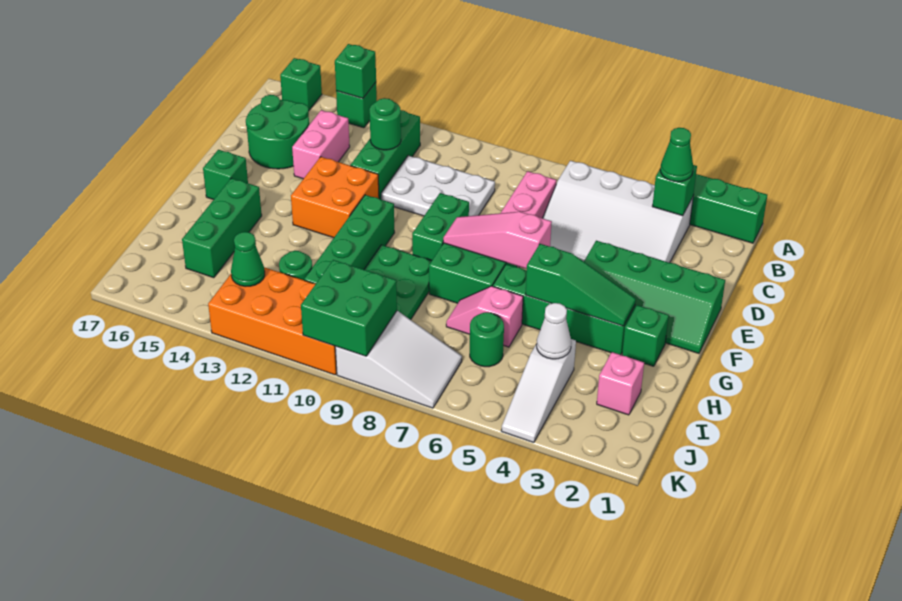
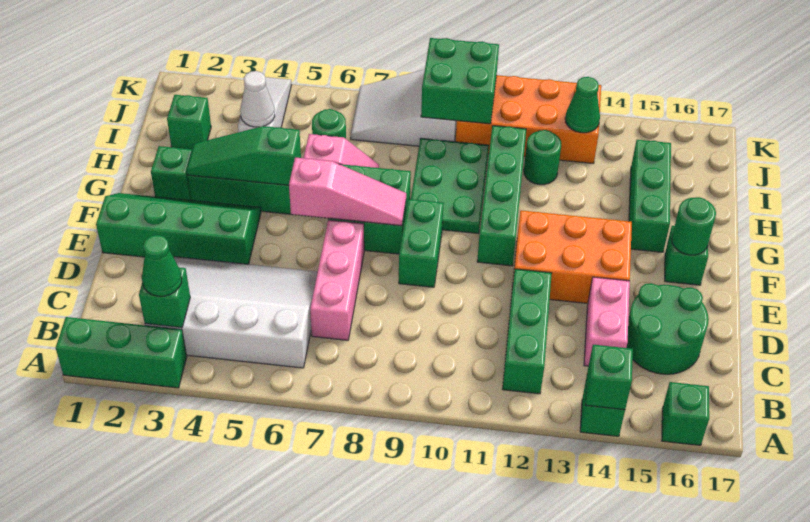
white plate C9:D11 level 1 -> none
green round brick C12 level 2 -> green round brick F16 level 2
orange brick E12:F13 level 1 -> orange brick E12:F14 level 1
pink brick I2 level 1 -> green brick I2 level 1

